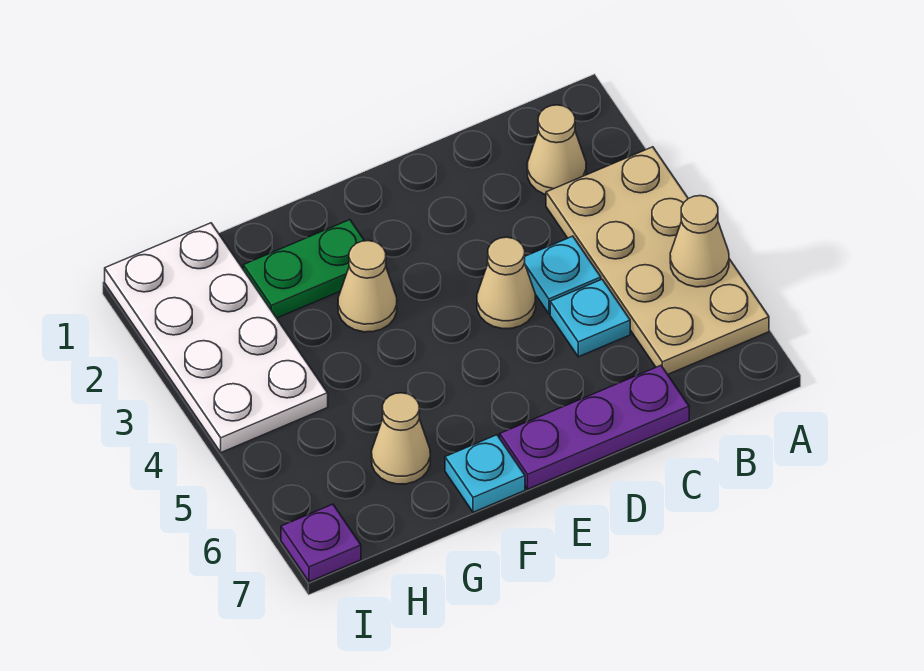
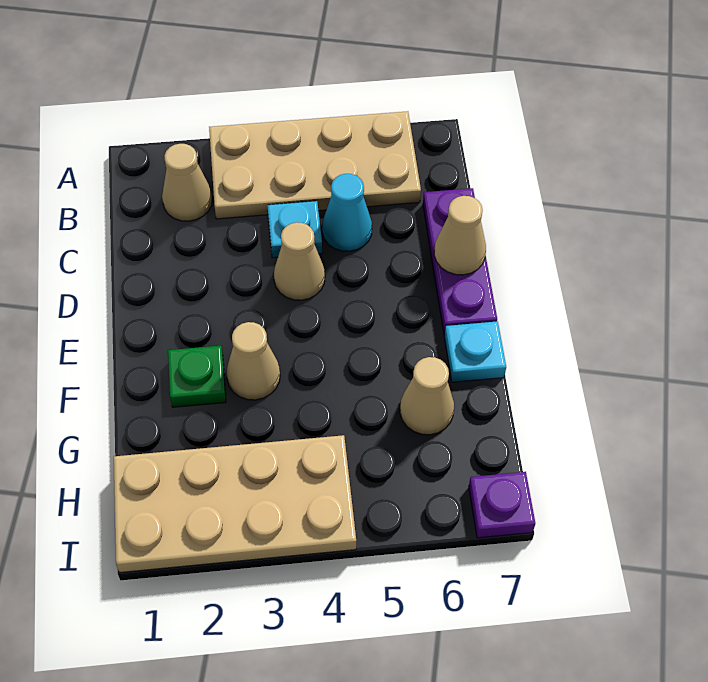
tan cone A5 level 2 -> tan cone D7 level 2
cyan plate C5 level 1 -> cyan cone C5 level 1
green plate F2:G2 level 1 -> green plate F2 level 1
white plate H1:I4 level 1 -> tan plate H1:I4 level 1

